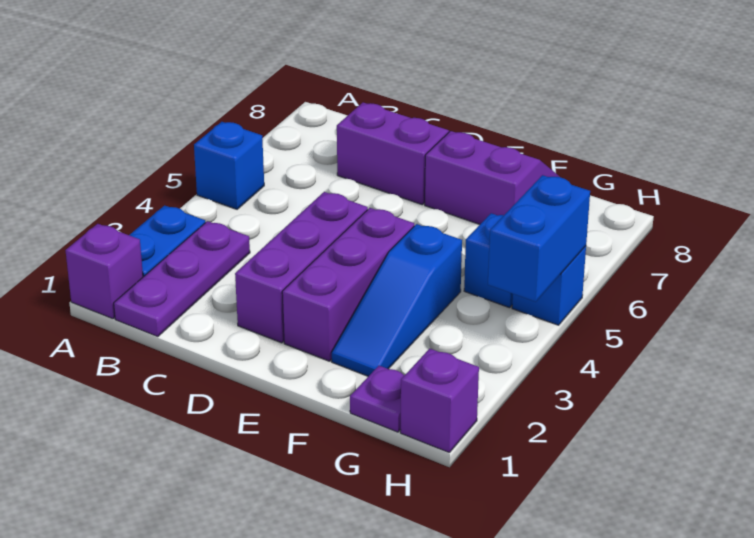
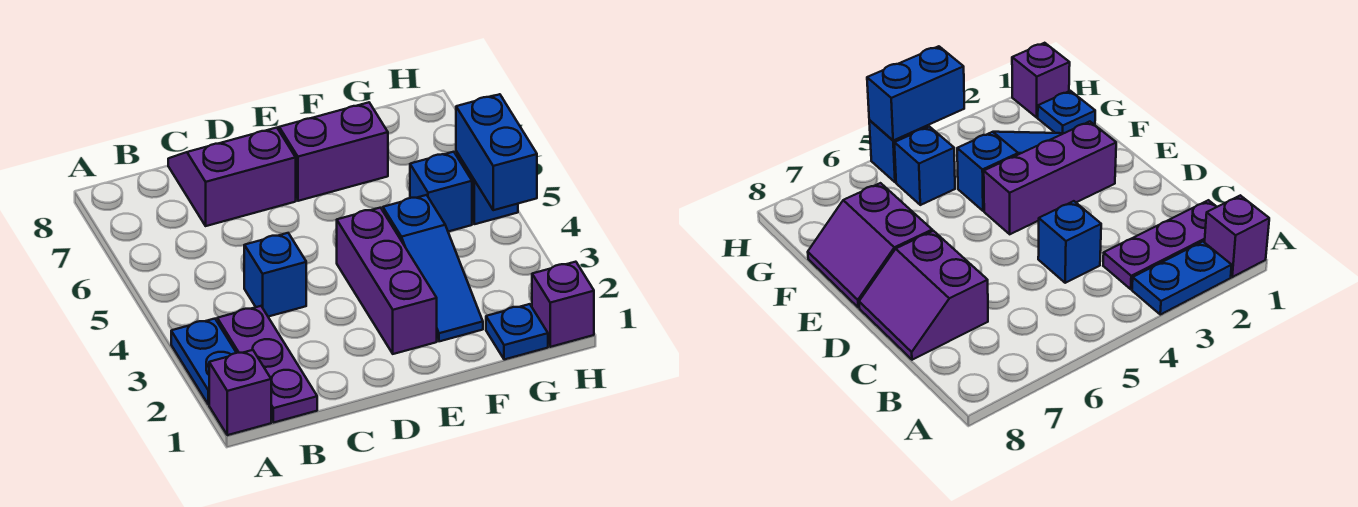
blue brick A5 level 1 -> blue brick C4 level 1
purple brick D2:D4 level 1 -> none
purple plate G1 level 1 -> blue plate G1 level 1

